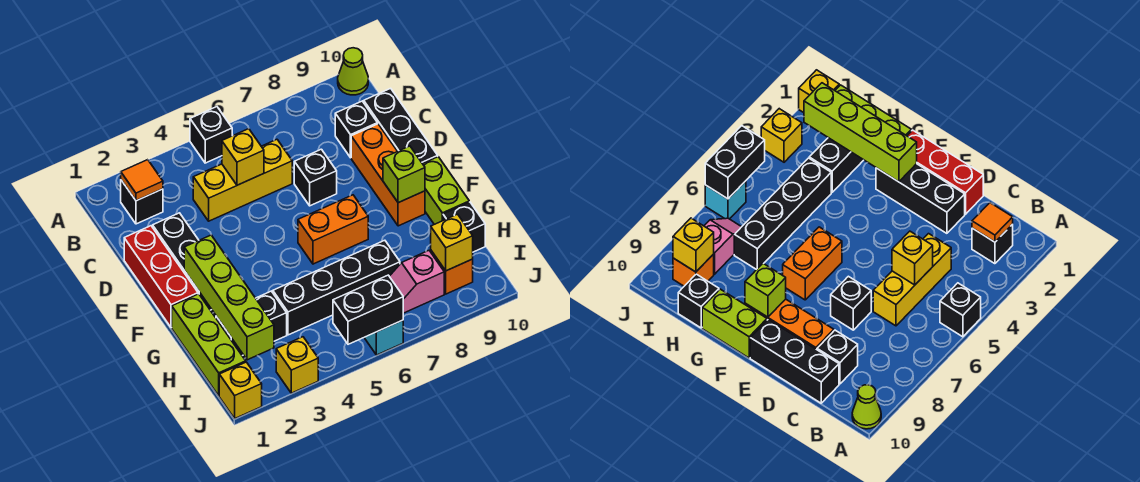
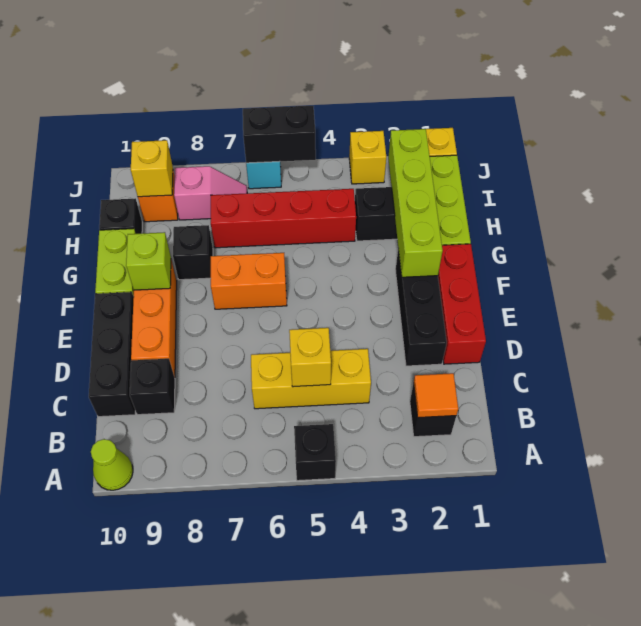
black brick D7 level 1 -> black brick G8 level 1
black brick H4:H7 level 1 -> red brick H4:H7 level 1

